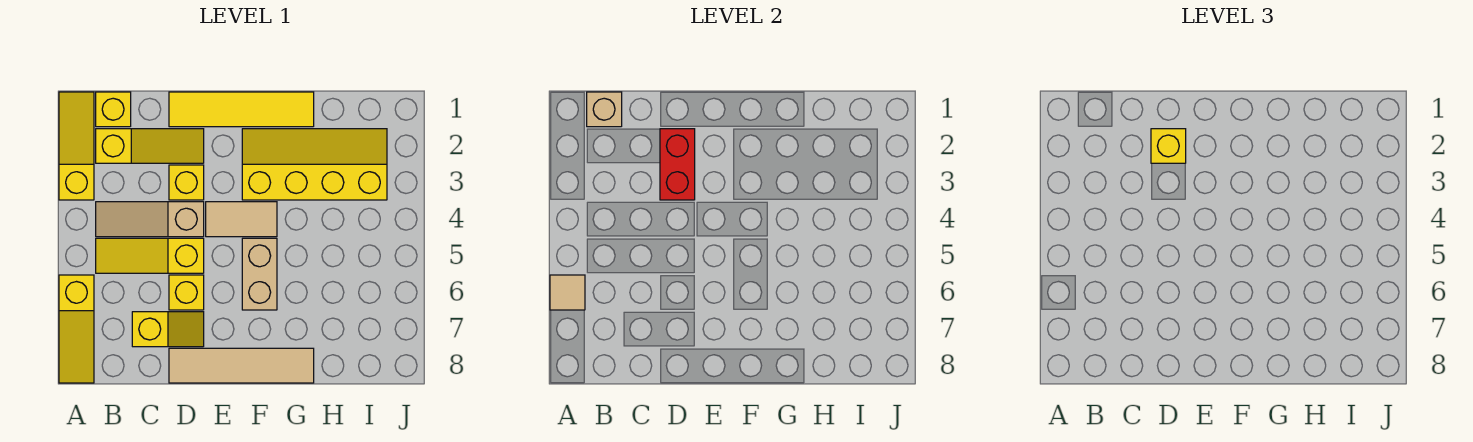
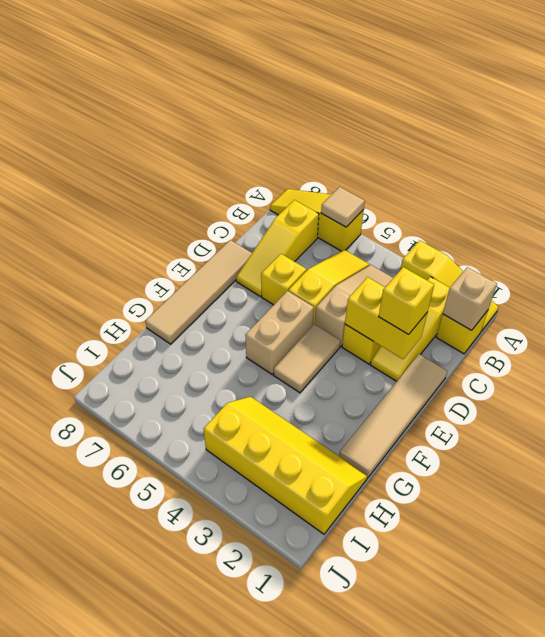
yellow slope C7:D7 level 1 top C -> yellow slope B7:D7 level 1 top B
yellow tile D1:G1 level 1 -> tan tile D1:G1 level 1
red brick D2:D3 level 2 -> yellow brick D2:D3 level 2
yellow slope F2:I3 level 1 top 3 -> yellow slope H1:I4 level 1 top I
tan brick F5:F6 level 1 -> tan brick E5:F5 level 1

